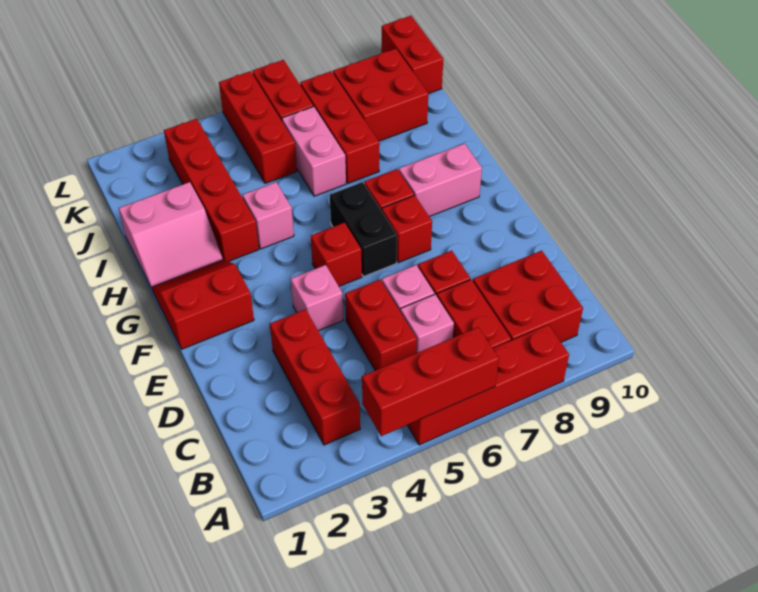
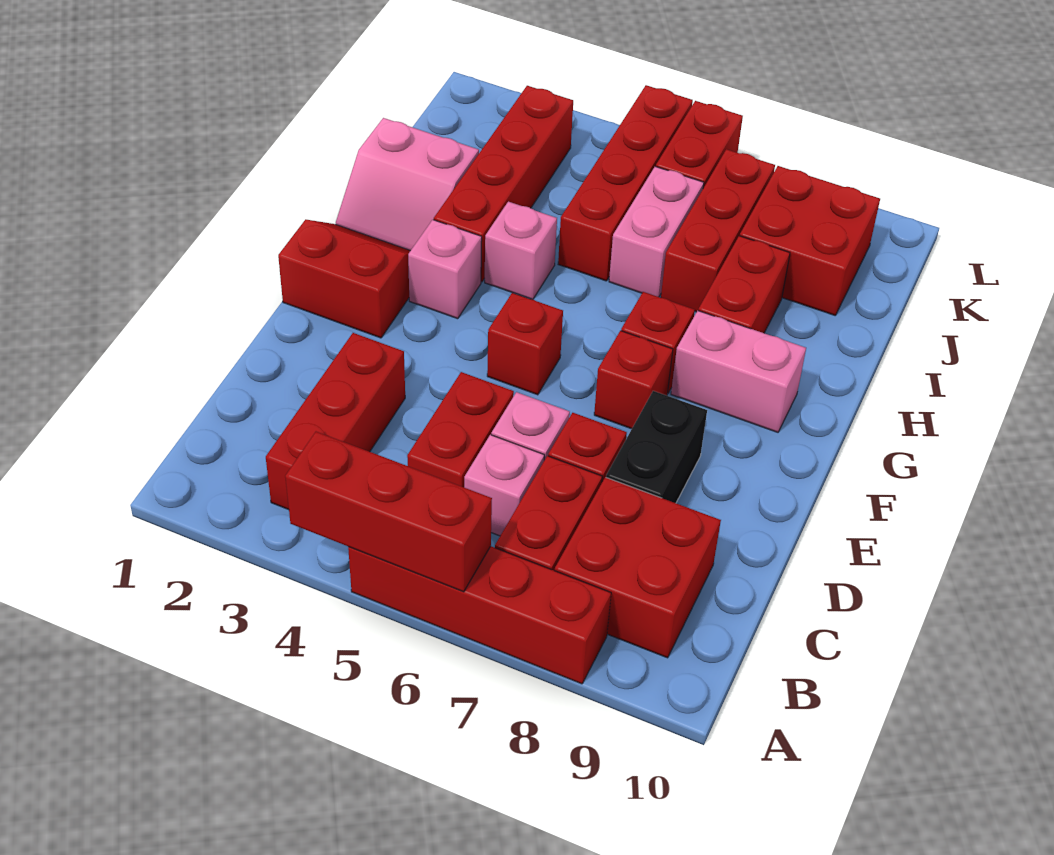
pink brick E4 level 1 -> pink brick G3 level 1
black brick F6:G6 level 1 -> black brick D8:E8 level 1
red brick J5:L5 level 1 -> red brick I5:L5 level 1
red brick K10:L10 level 1 -> red brick H8:I8 level 1

